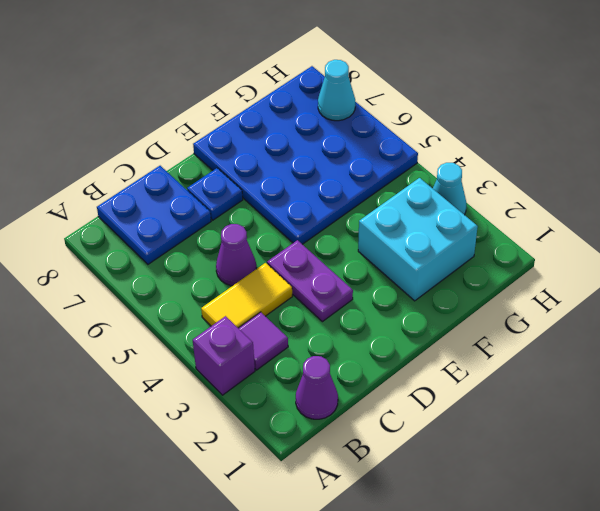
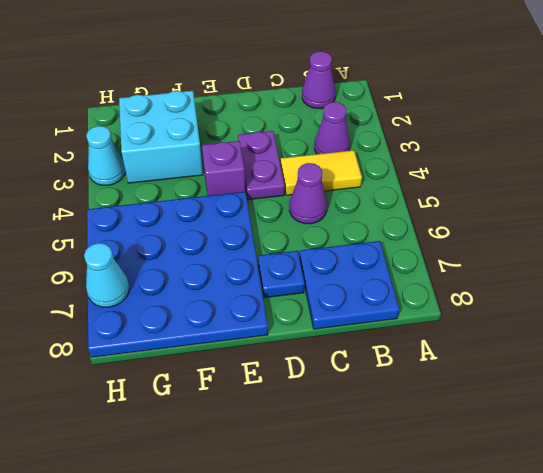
purple brick A3 level 1 -> purple brick E4 level 1
purple tile B3 level 1 -> purple cone B3 level 1

